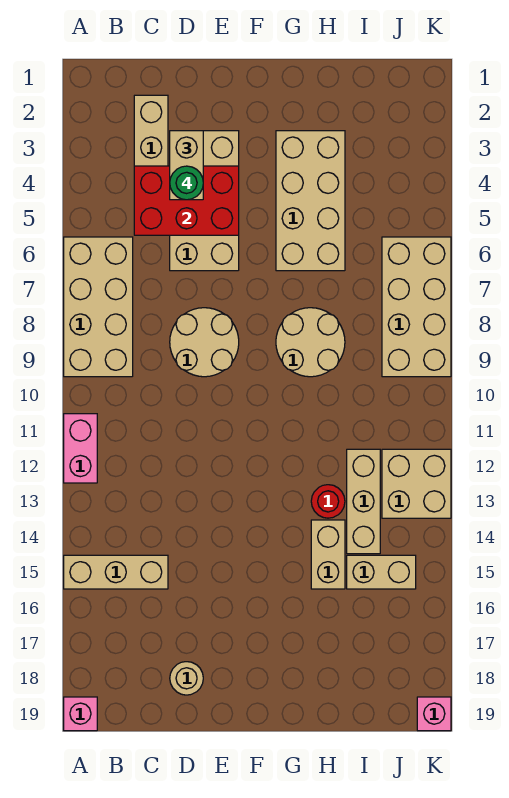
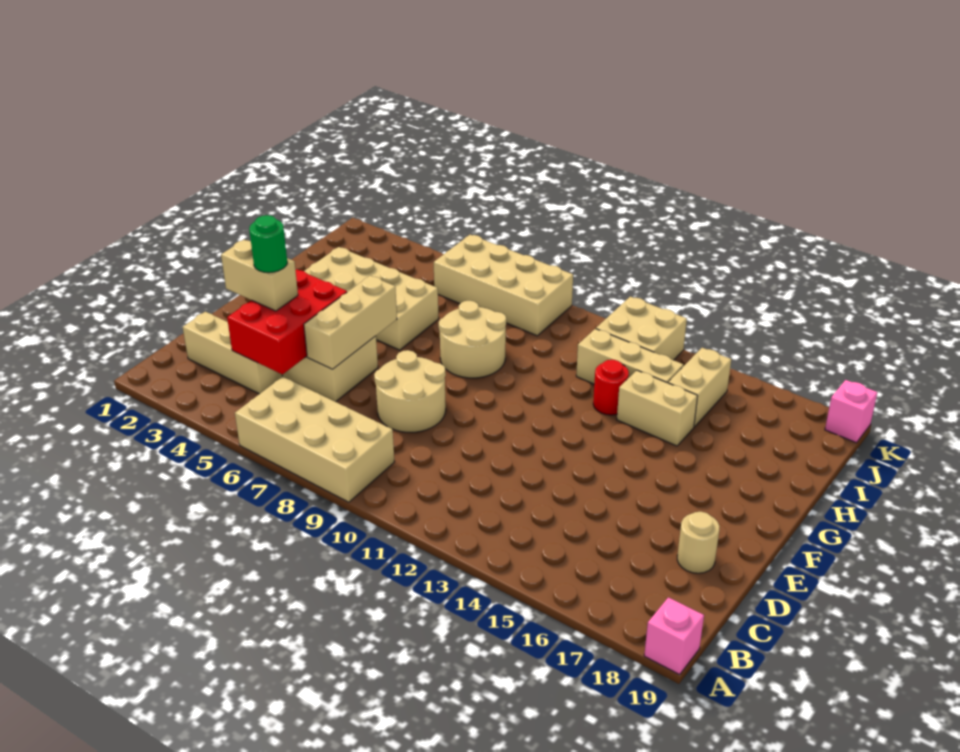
pink brick A11:A12 level 1 -> none
tan brick A15:C15 level 1 -> tan brick D6:F6 level 2

